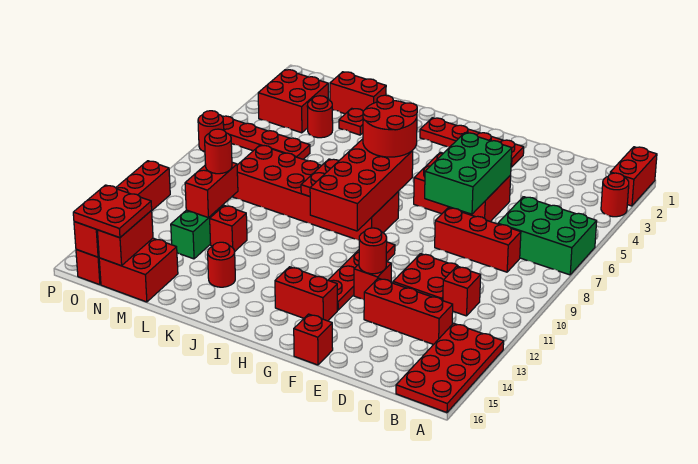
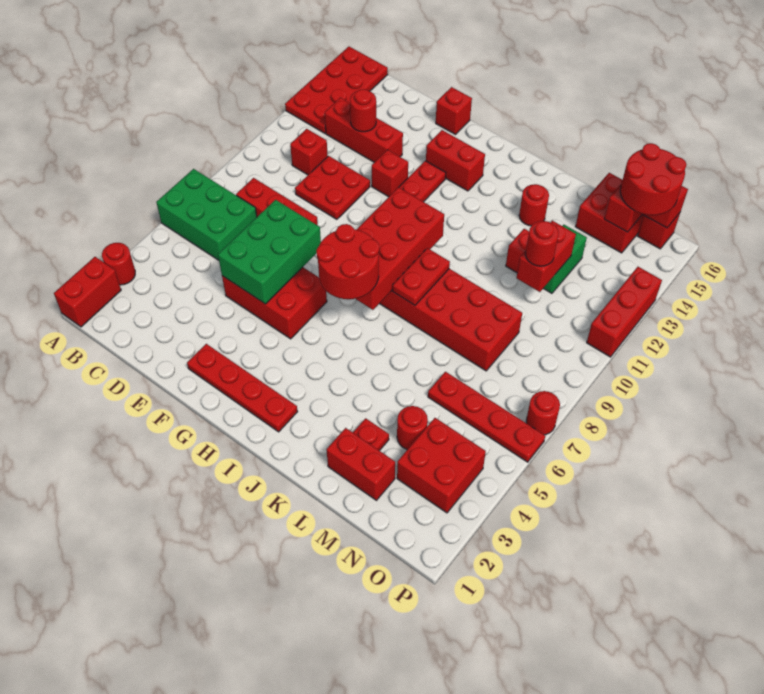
red round brick F12 level 2 -> red round brick D13 level 2
red plate N15:O16 level 3 -> red round brick N15:O16 level 3

